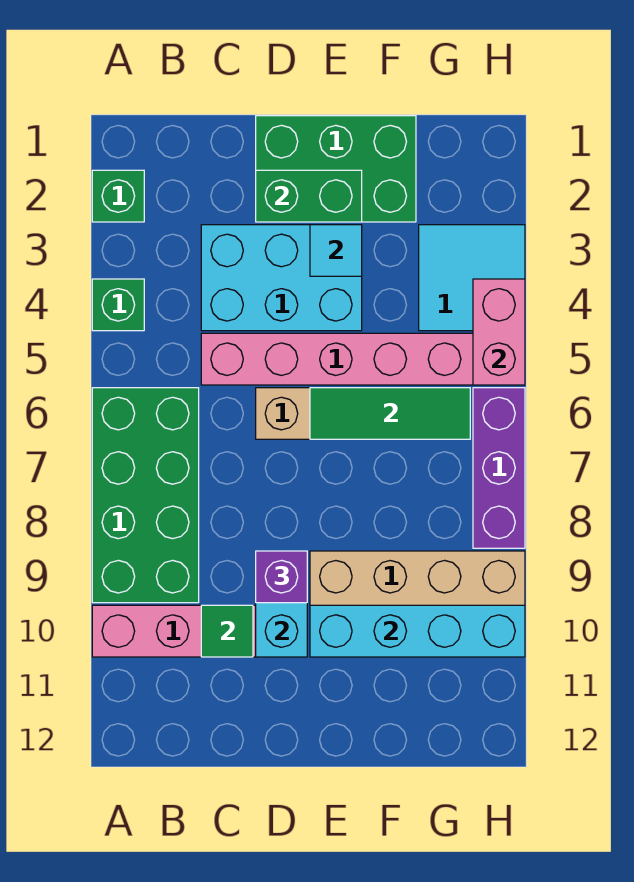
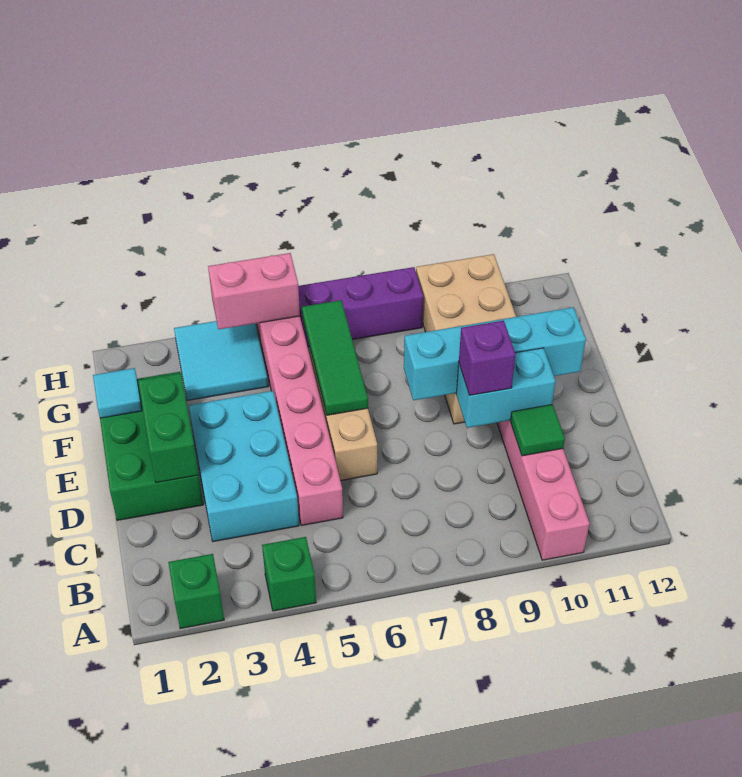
green brick A6:B9 level 1 -> none
cyan tile E3 level 2 -> cyan tile F1 level 2
cyan brick E10:H10 level 2 -> cyan brick E8:E11 level 2

